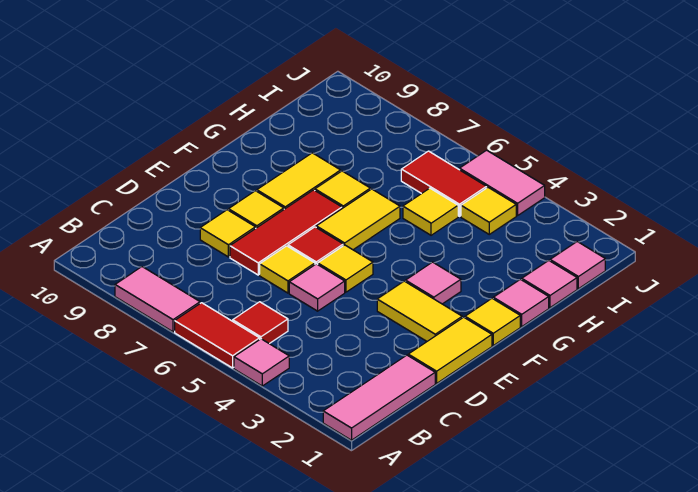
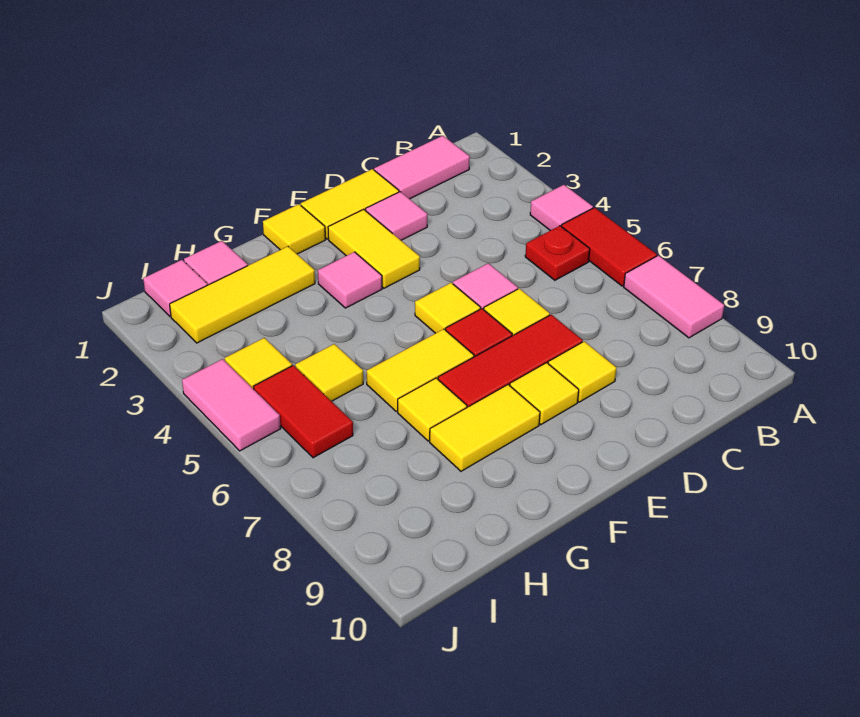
pink tile A1:C1 level 1 -> pink tile B1:C1 level 1
red tile B5 level 1 -> red plate B5 level 1
pink tile G1 level 1 -> pink tile D2 level 1
none -> yellow tile G2:I2 level 1

